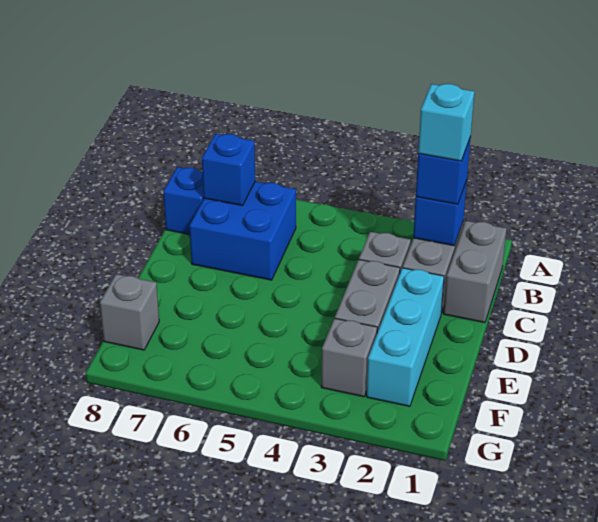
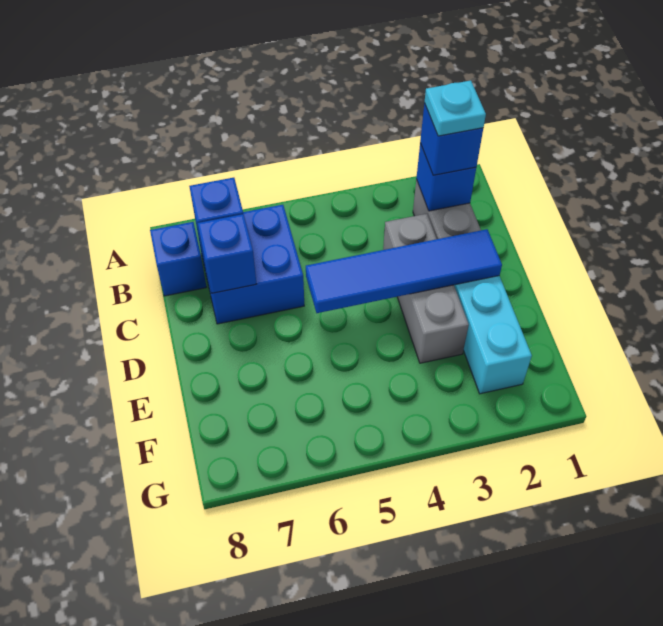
grey brick B1:C1 level 1 -> none
cyan brick B2 level 4 -> cyan plate B2 level 4
none -> blue brick C7 level 2
none -> blue tile D2:D5 level 2
grey brick F3 level 1 -> none
grey brick F8 level 1 -> none

